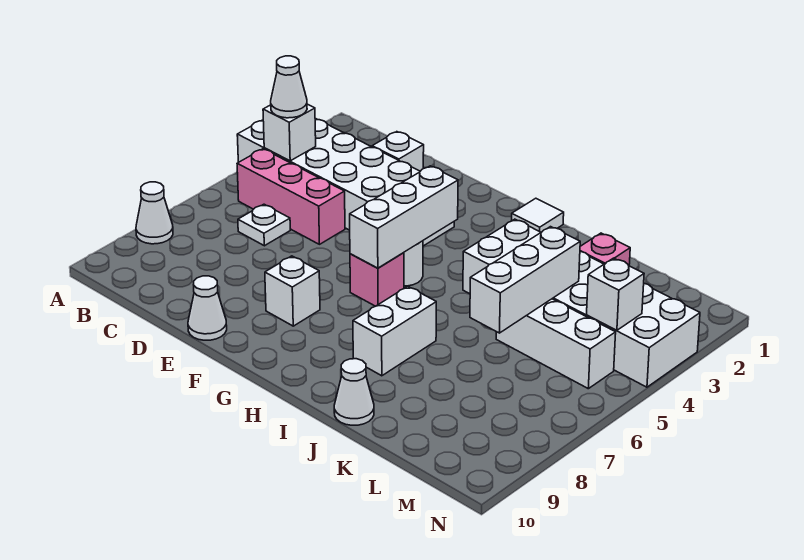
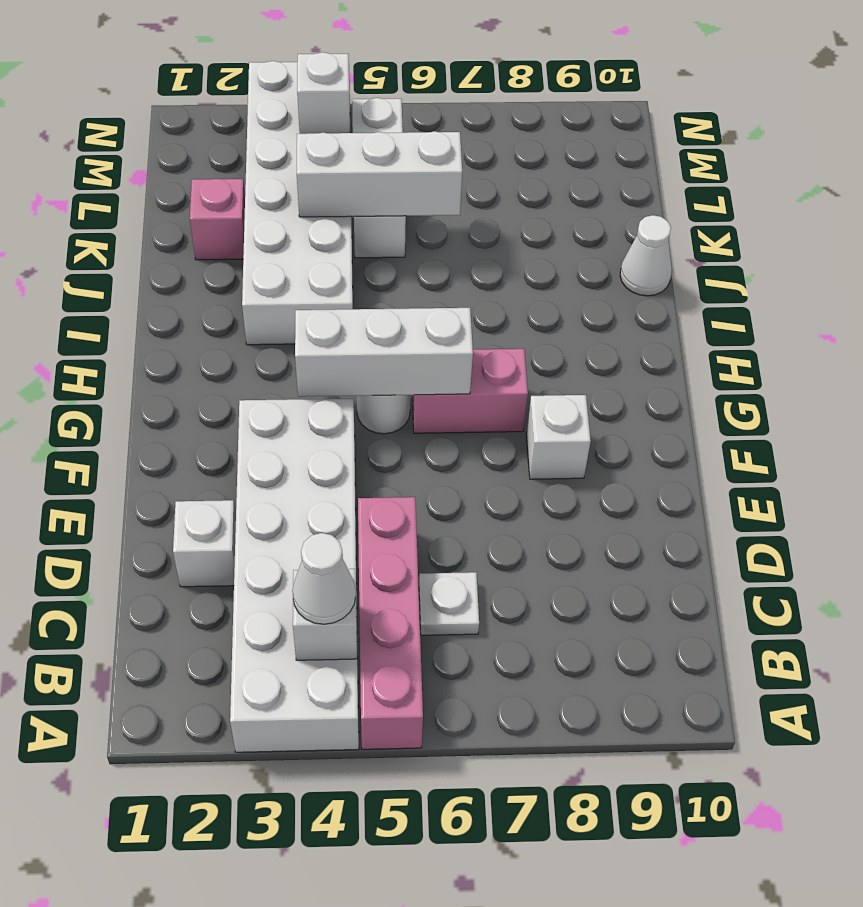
white cone A8 level 1 -> none
pink brick B5:D5 level 1 -> pink brick A5:D5 level 1
white cone E10 level 1 -> none
pink brick G6 level 1 -> pink brick G6:G7 level 1
white tile H1 level 1 -> none
white brick I7:I8 level 1 -> none

